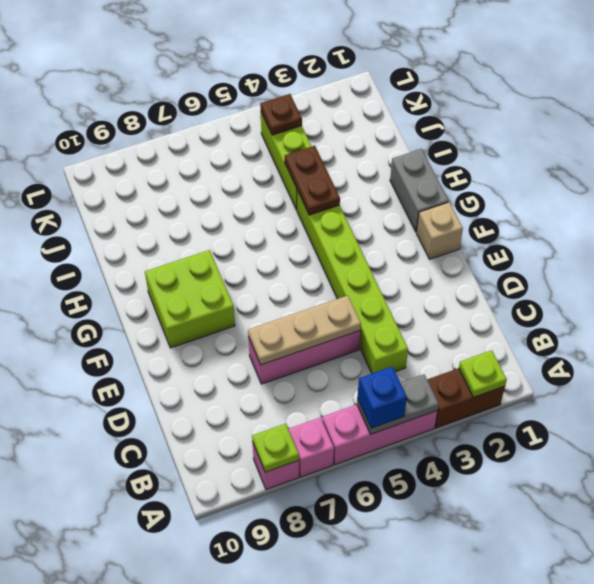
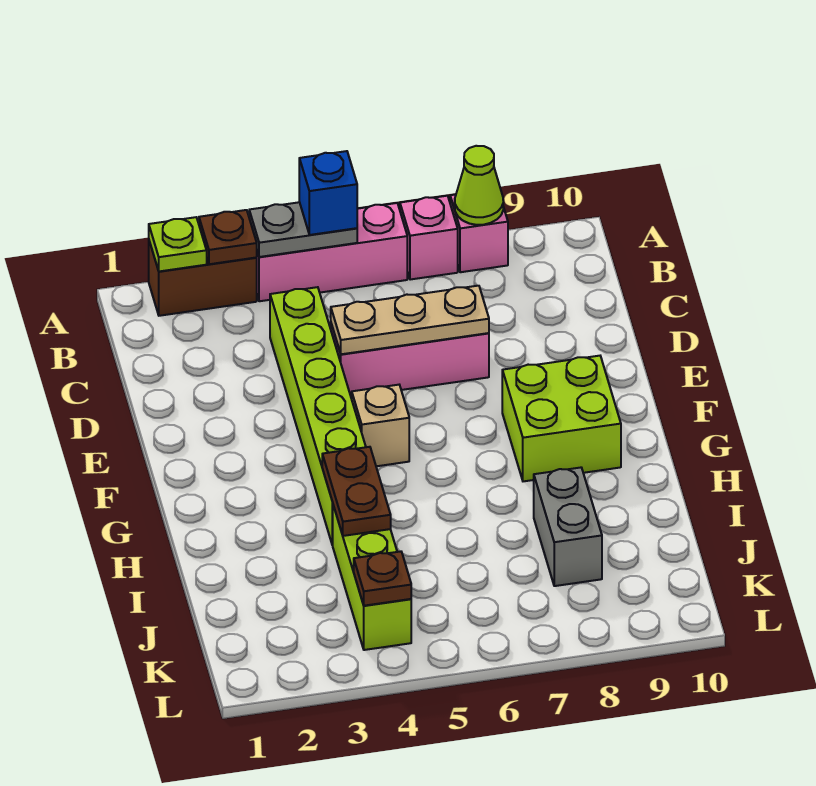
none -> brown plate A3 level 2
lime plate A8 level 2 -> lime cone A8 level 2
tan brick F1 level 1 -> tan brick F5 level 1
grey brick G1:H1 level 1 -> grey brick I8:J8 level 1

